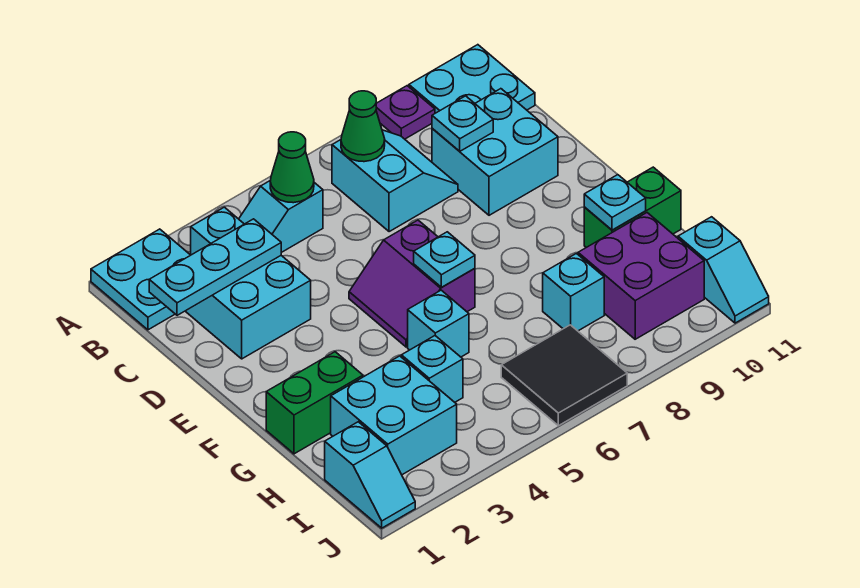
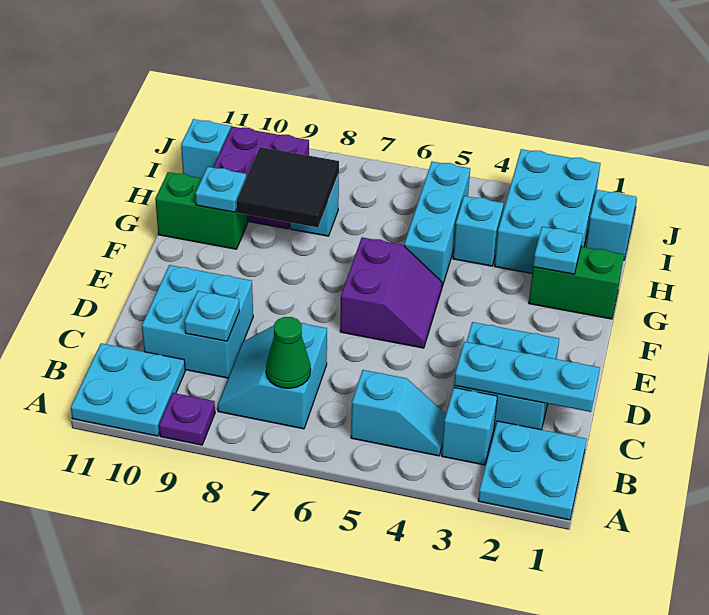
green cone B5 level 2 -> none
cyan plate F6 level 2 -> cyan plate G2 level 2
cyan brick G5 level 1 -> cyan brick G5:I5 level 1
cyan brick H2:I3 level 1 -> cyan brick H2:J3 level 1
black tile I6:J7 level 1 -> black tile G8:H9 level 2

